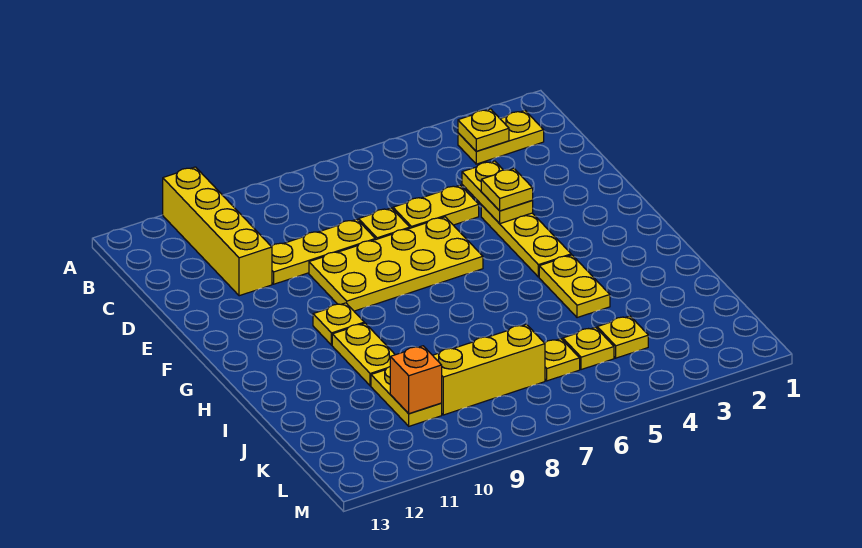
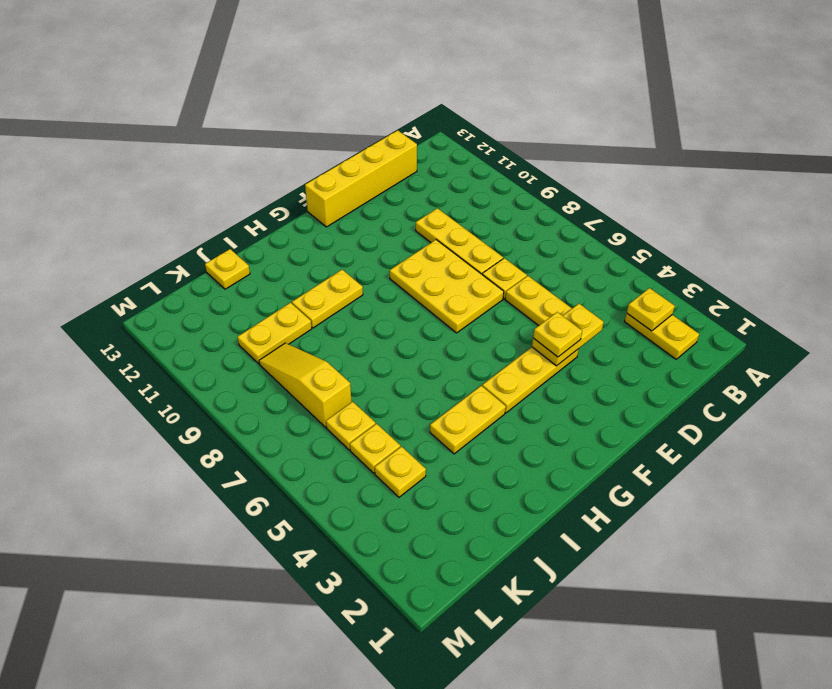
yellow brick A11:D11 level 1 -> yellow brick C13:F13 level 1
yellow plate E6:F9 level 1 -> yellow plate E7:F9 level 1
yellow plate G10 level 1 -> yellow plate J13 level 1
yellow brick K7:K9 level 1 -> yellow slope K7:K9 level 1 top 7
orange brick K10 level 2 -> none

